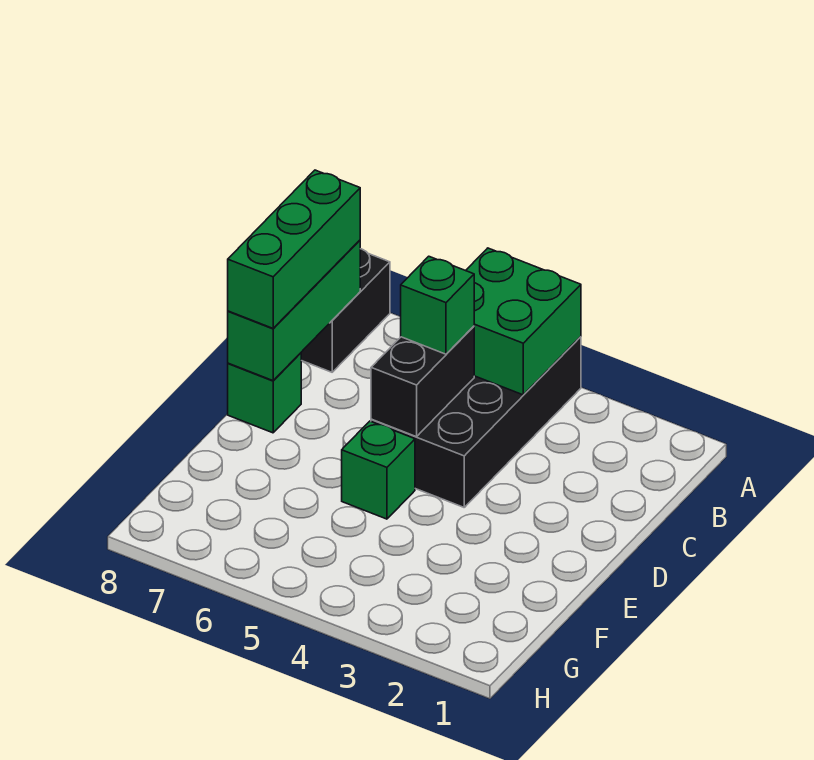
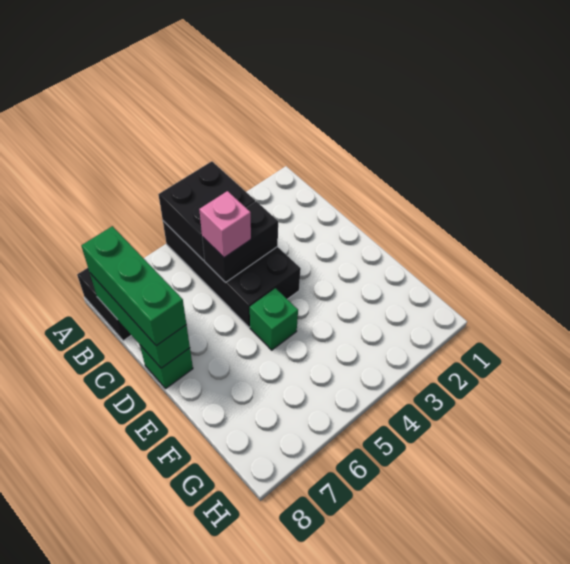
green brick A4:B5 level 2 -> black brick A4:B5 level 2
black brick C5:D5 level 2 -> black brick C4:C5 level 2
green brick C5 level 3 -> pink brick C5 level 3

